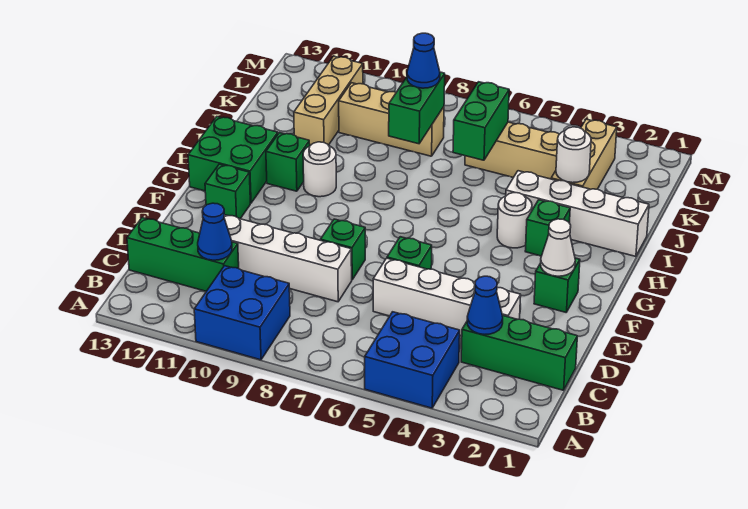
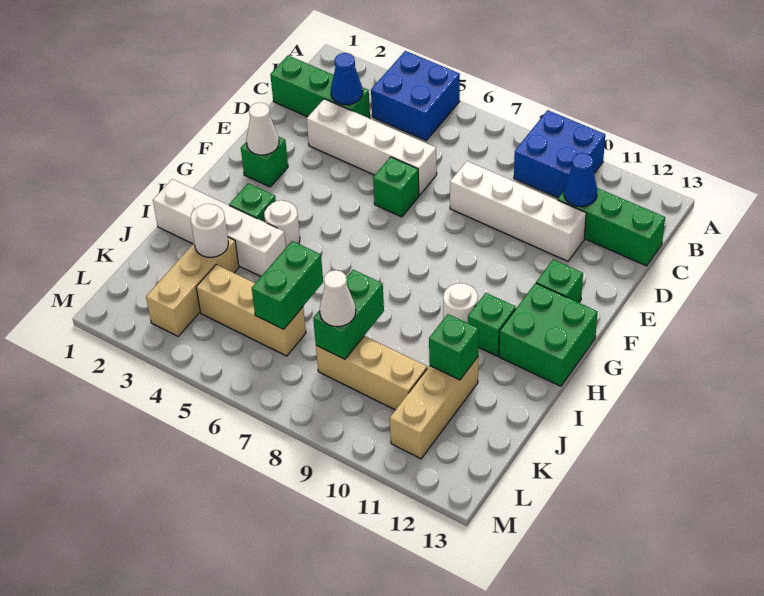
green brick E8 level 1 -> green brick J11 level 2
blue cone K8 level 3 -> white cone K8 level 3

